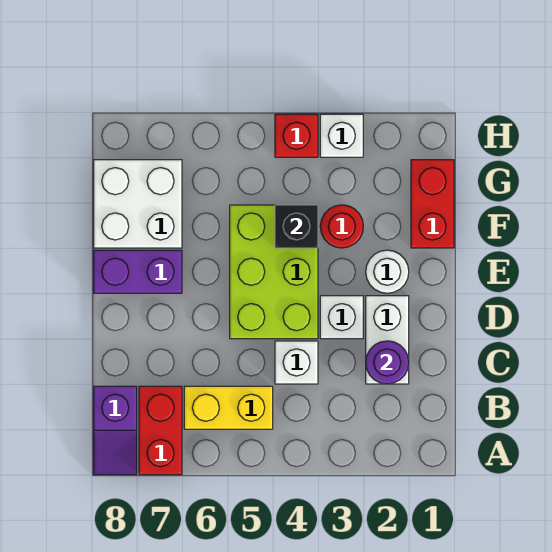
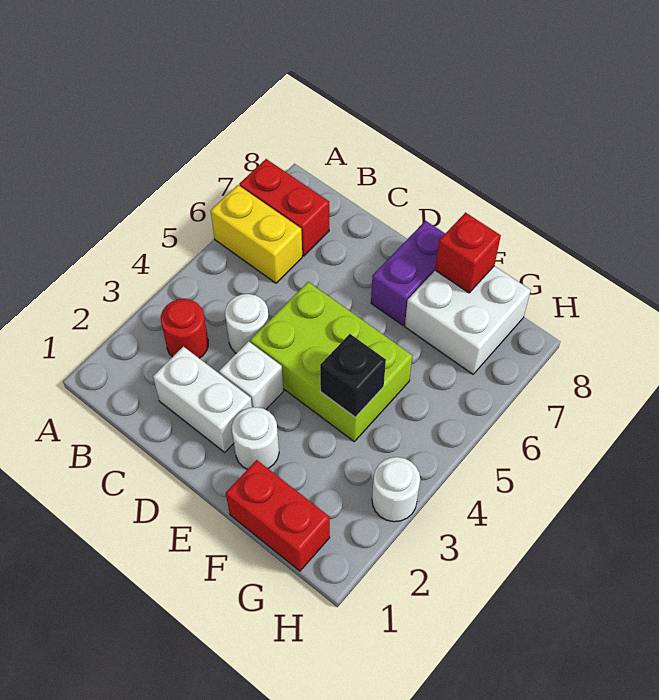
purple slope A8:B8 level 1 top B -> none
yellow brick B5:B6 level 1 -> yellow brick A6:B6 level 1
purple round brick C2 level 2 -> none
white brick C4 level 1 -> white round brick C4 level 1
red round brick F3 level 1 -> red round brick B3 level 1
white brick H3 level 1 -> white round brick H3 level 1
red brick H4 level 1 -> red brick F8 level 2

